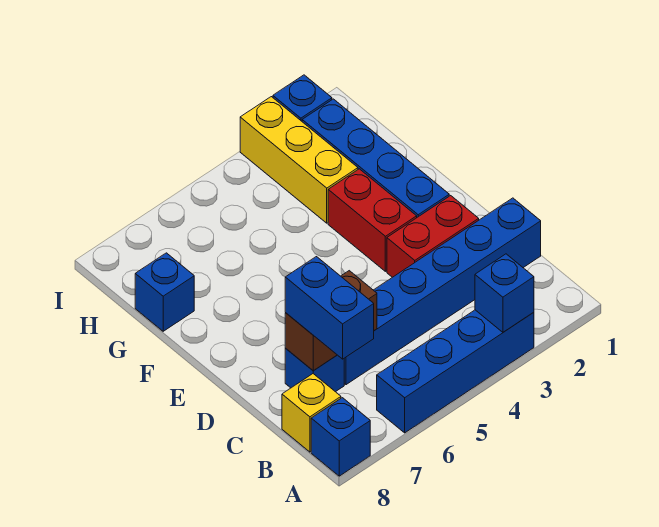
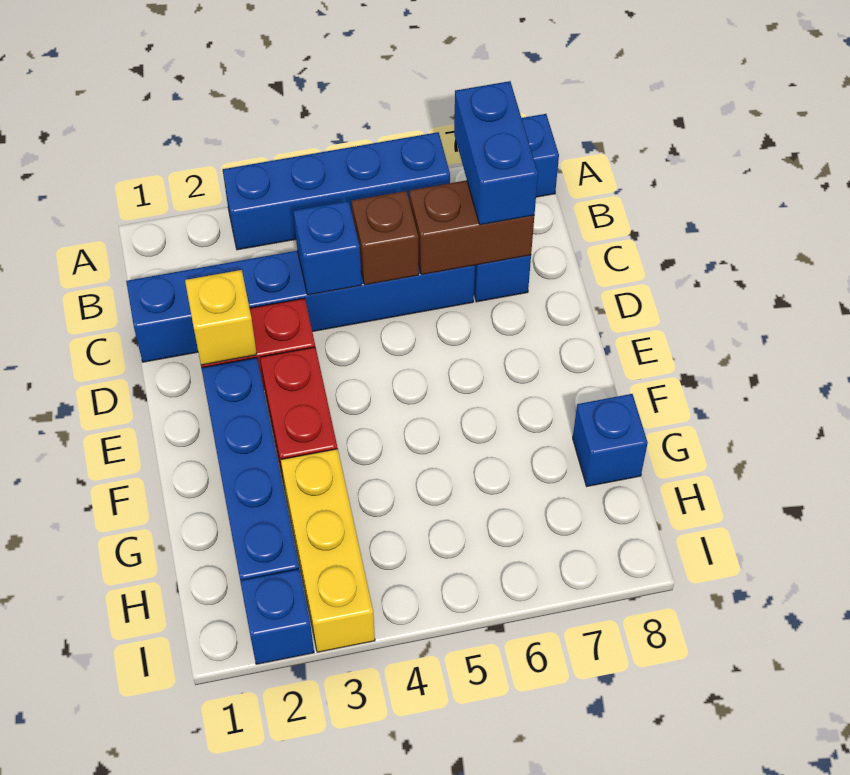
blue brick A3 level 2 -> blue brick C4 level 2
yellow brick B8 level 1 -> yellow brick D2 level 2
none -> brown brick C5 level 2

